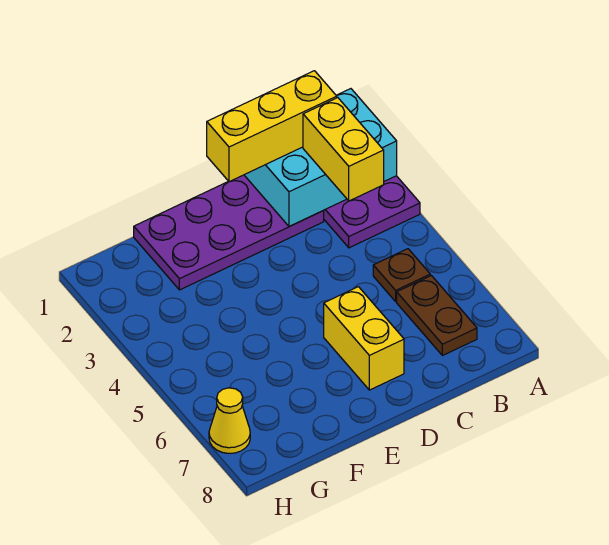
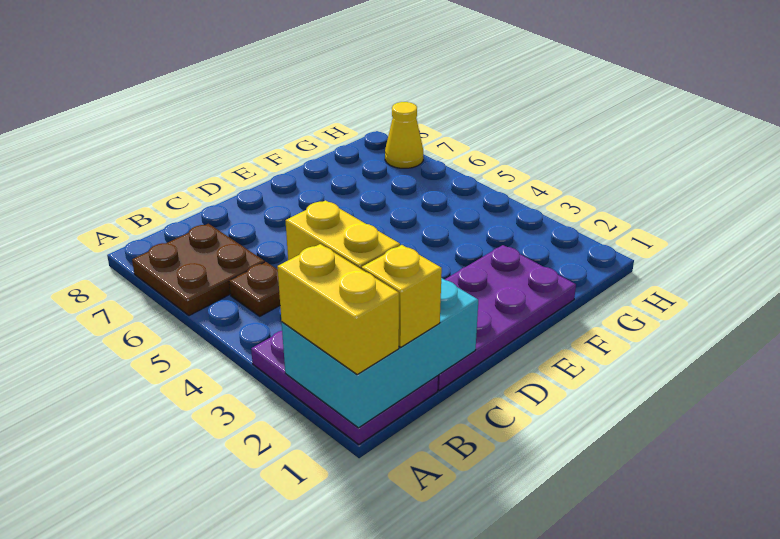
yellow brick B1:D1 level 3 -> yellow brick B1 level 3
brown plate B6:B7 level 1 -> brown plate A6:B7 level 1
yellow brick D6:D7 level 1 -> yellow brick A1:A2 level 3

